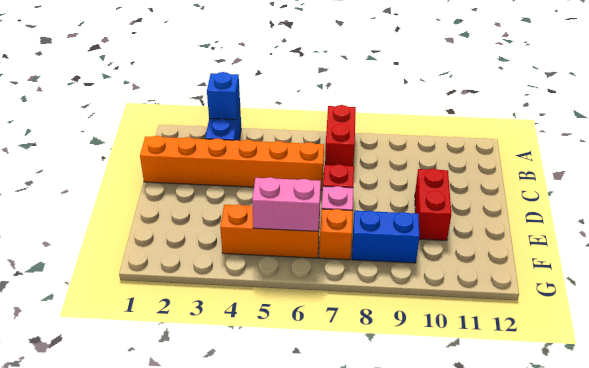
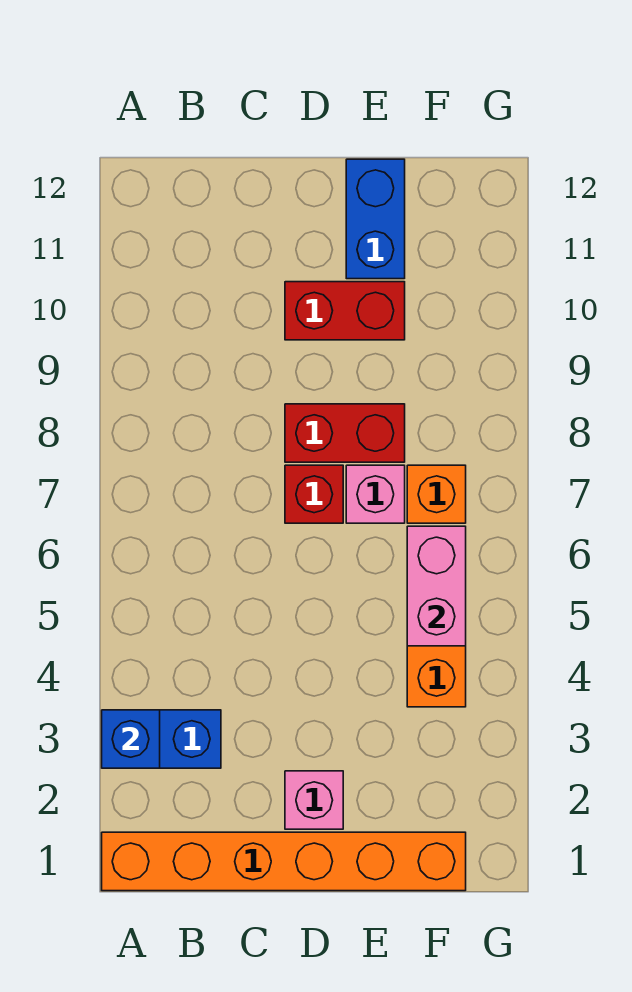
red brick A7:B7 level 1 -> red brick D8:E8 level 1
orange brick C1:C6 level 1 -> orange brick A1:F1 level 1
none -> pink brick D2 level 1
blue brick F8:F9 level 1 -> blue brick E11:E12 level 1

